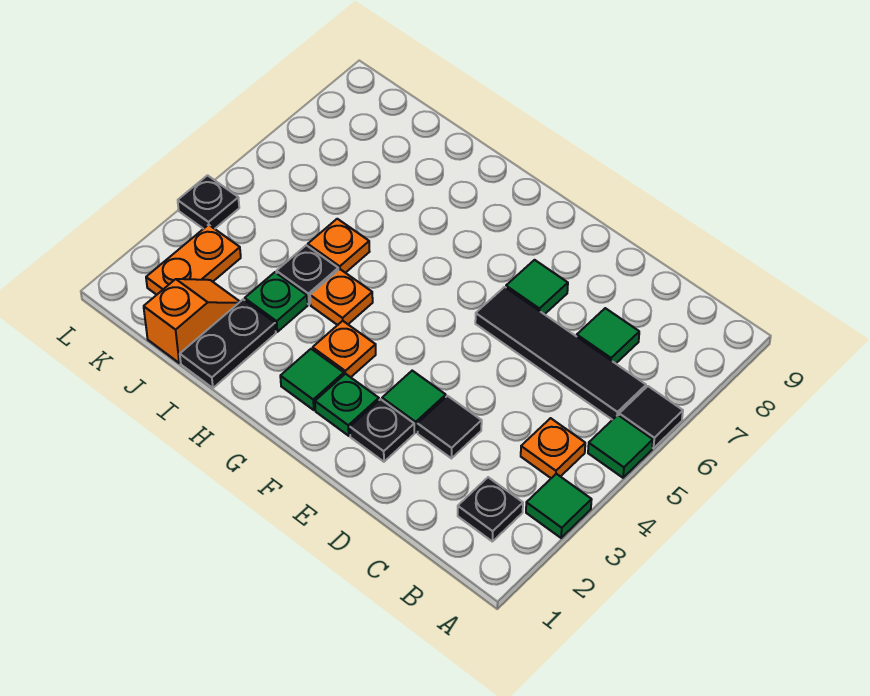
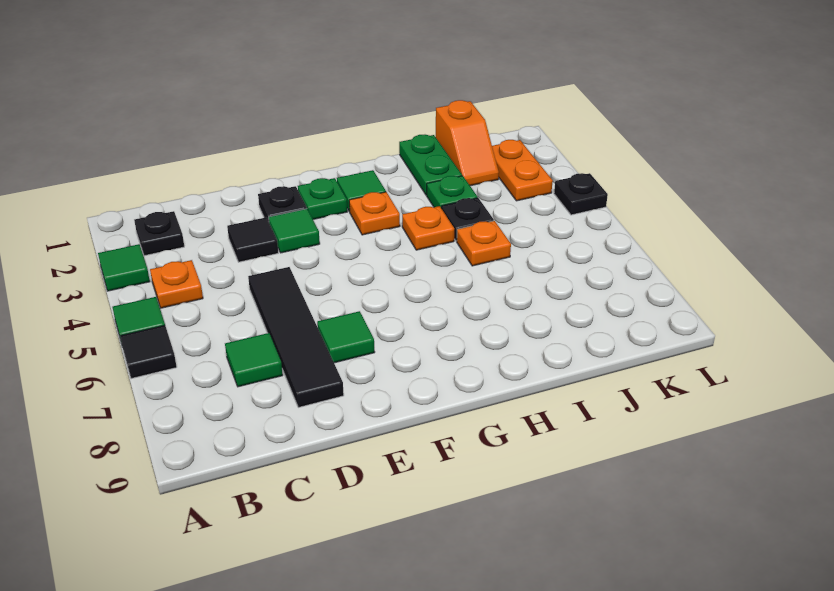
black tile B6:E6 level 1 -> black tile D5:D8 level 1
black plate I1:I2 level 1 -> green plate I1:I2 level 1

